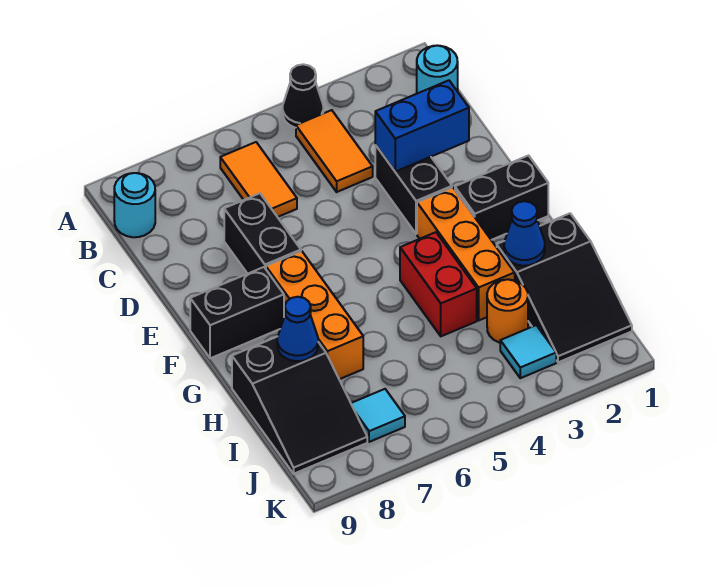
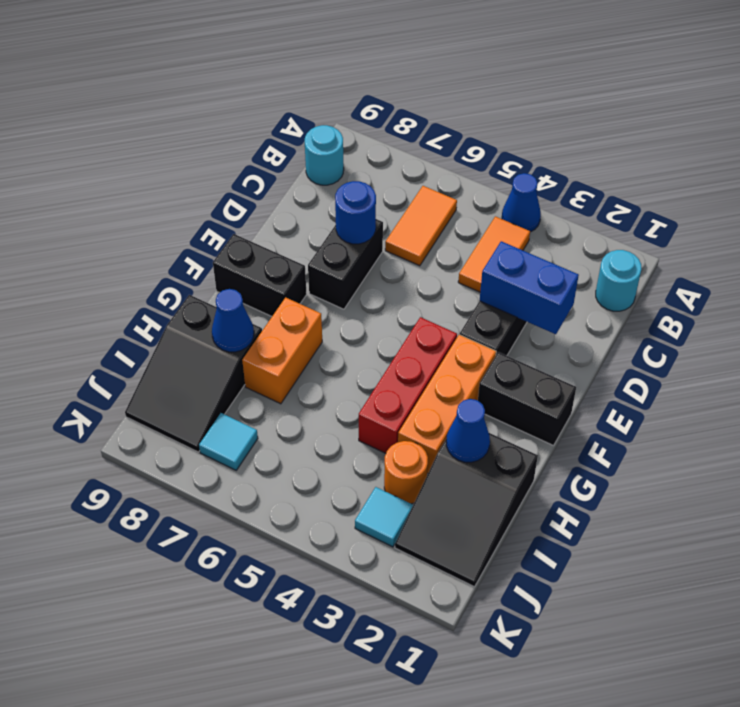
black cone A4 level 1 -> blue cone A4 level 1
none -> blue round brick D7 level 2
orange brick F7:H7 level 1 -> orange brick G7:H7 level 1
red brick G4:H4 level 1 -> red brick F4:H4 level 1

